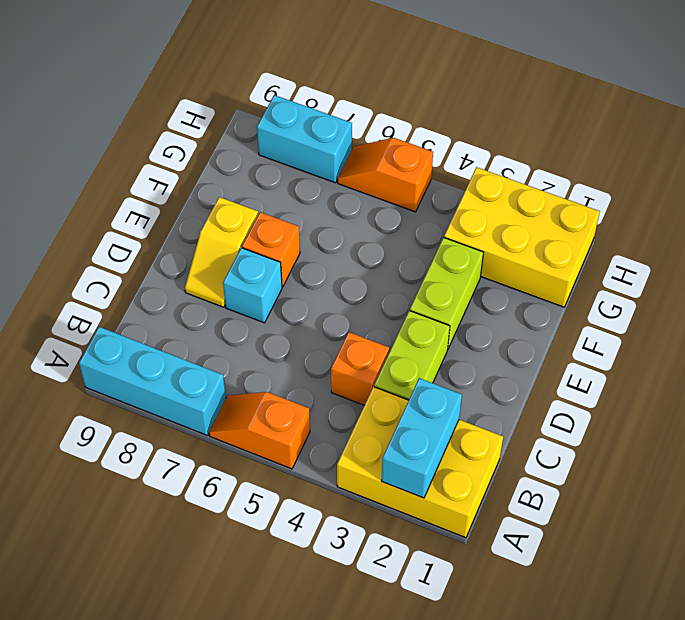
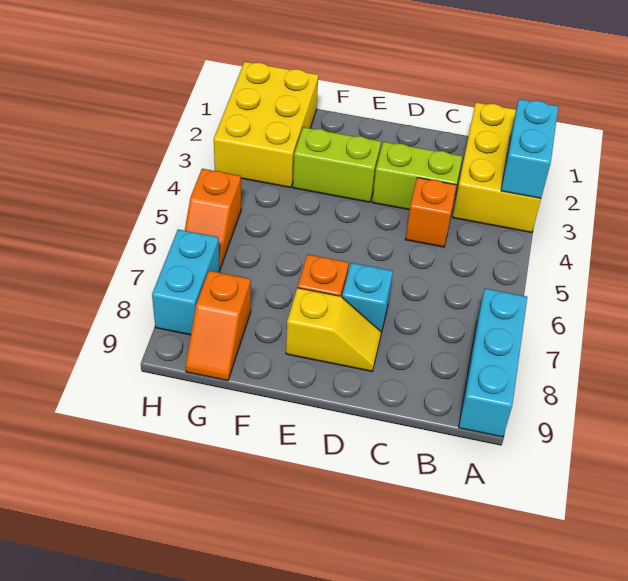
cyan brick A2:B2 level 2 -> cyan brick A2:A3 level 2
orange slope A5:A6 level 1 top 5 -> orange slope G8:G9 level 1 top 8

